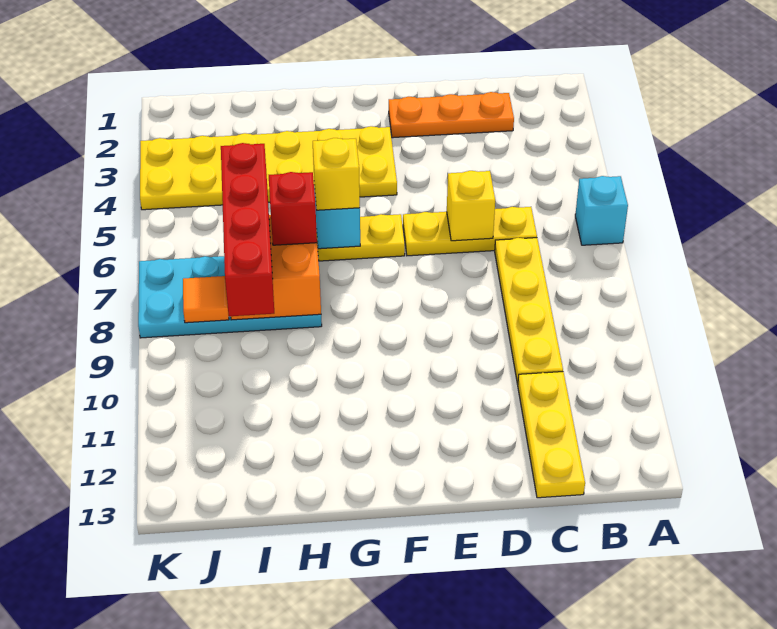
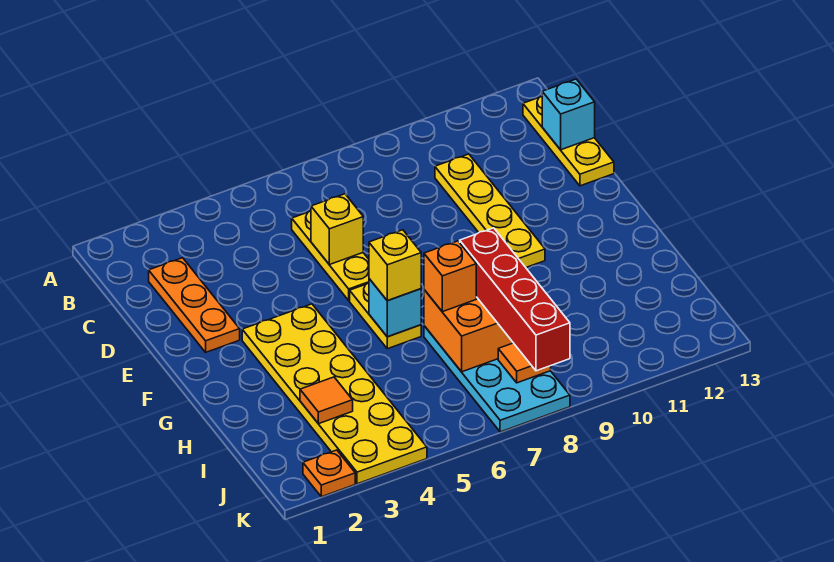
cyan brick A6 level 1 -> cyan brick C13 level 2
yellow plate C7:C10 level 1 -> yellow plate C10:F10 level 1
yellow plate C11:C13 level 1 -> yellow plate B13:D13 level 1
red brick H7 level 3 -> orange brick H7 level 3
none -> orange tile I3 level 2
red brick I6:I9 level 3 -> red brick H8:K8 level 3
none -> orange plate K2 level 1

